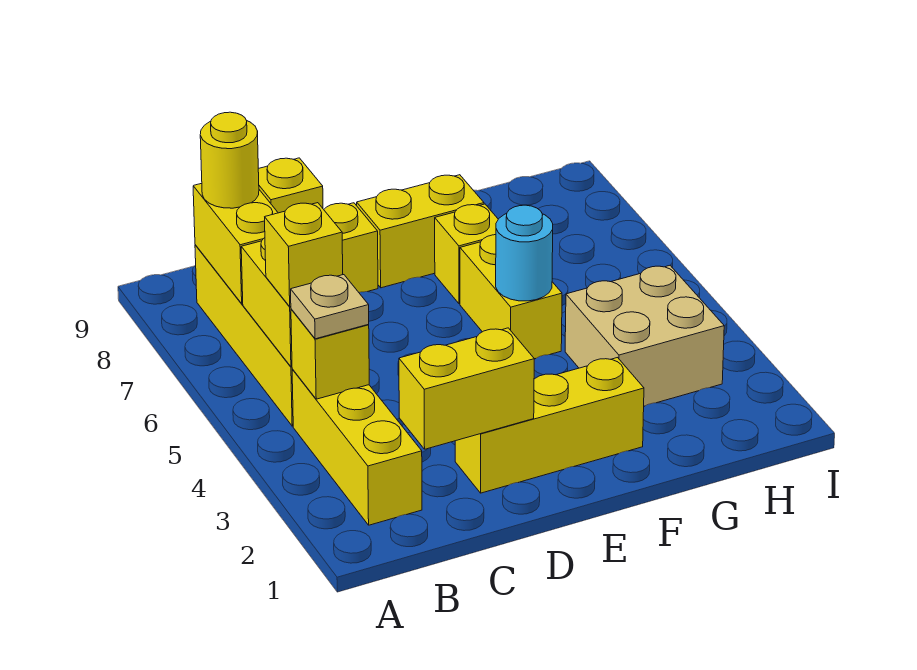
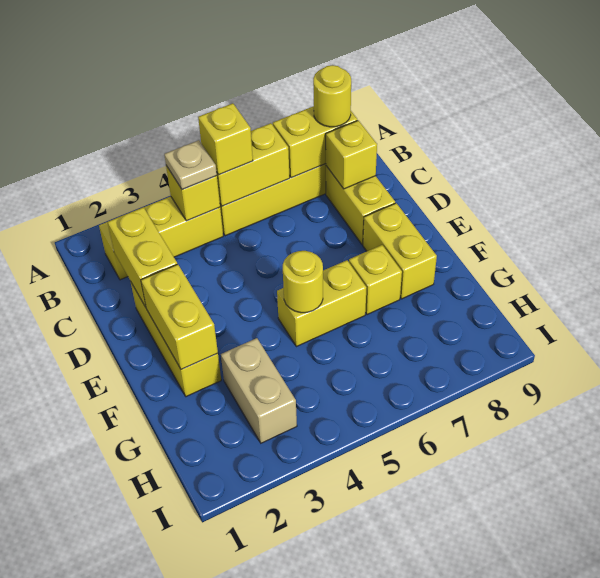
none -> yellow brick E2:F2 level 2
cyan round brick F5 level 2 -> yellow round brick F5 level 2
tan brick G3:H4 level 1 -> tan brick G3:H3 level 1

